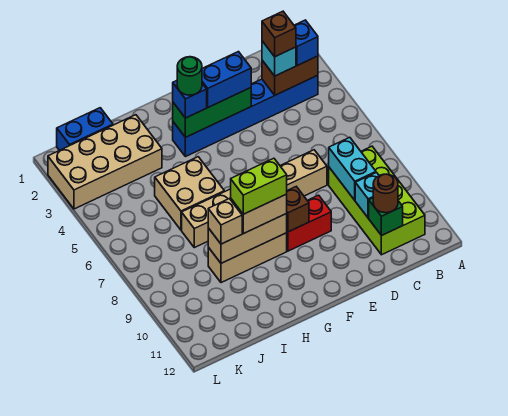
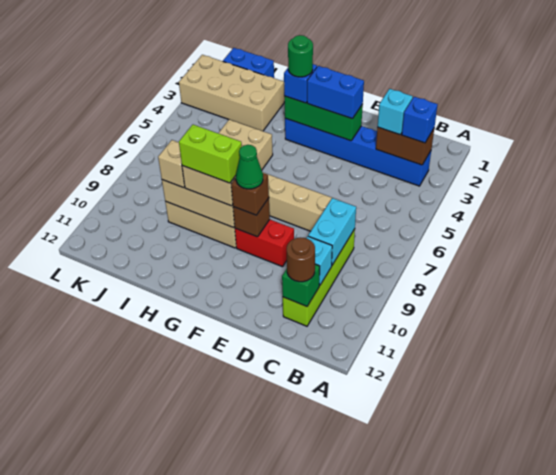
lime brick B8:C11 level 1 -> lime brick C8:C11 level 1
brown brick C3 level 4 -> brown brick F9 level 3
none -> green cone F9 level 4

